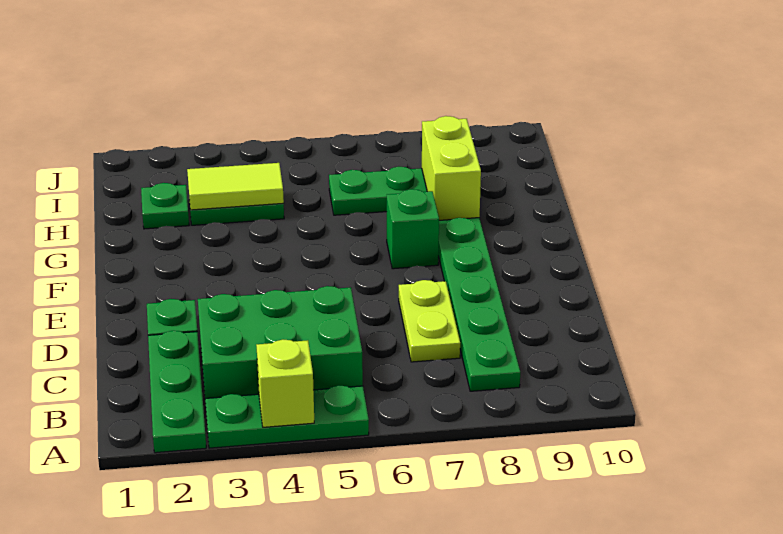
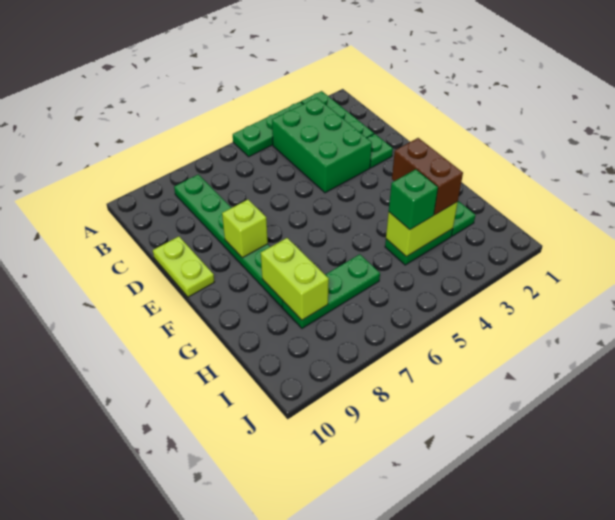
lime brick A4 level 2 -> lime brick E8 level 2
green brick B3:C5 level 1 -> green brick B3:D4 level 1
lime plate C7:D7 level 1 -> lime plate D10:E10 level 1
green brick F7 level 1 -> green brick H4 level 3
none -> brown brick G3:H3 level 3
lime tile H3:H4 level 2 -> lime brick H3:H4 level 2

